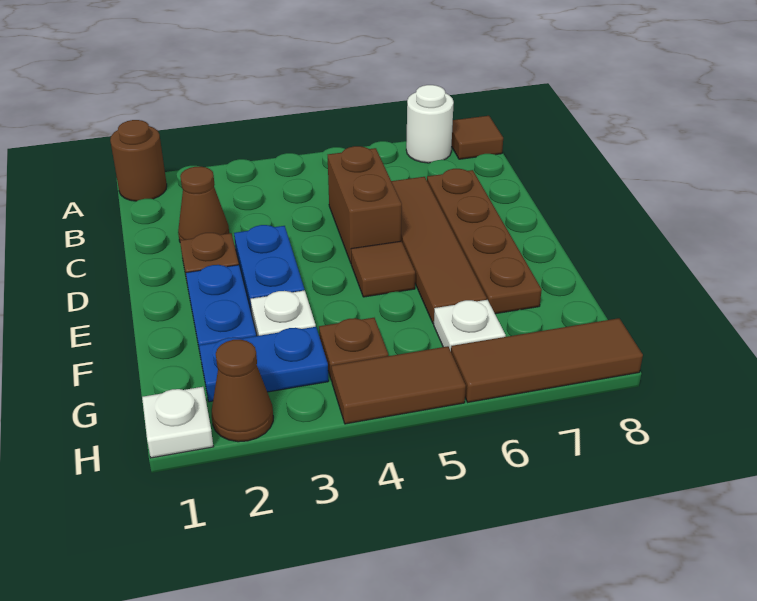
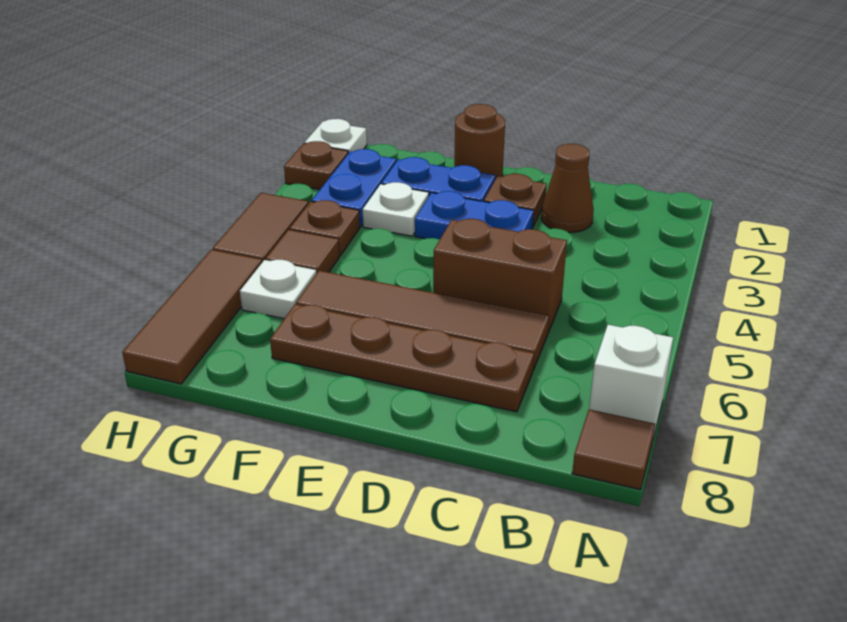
brown round brick A1 level 1 -> brown round brick E1 level 1
white round brick A7 level 1 -> white brick A7 level 1
brown tile E5 level 1 -> brown tile G5 level 1
brown cone H2 level 1 -> brown plate H2 level 1

